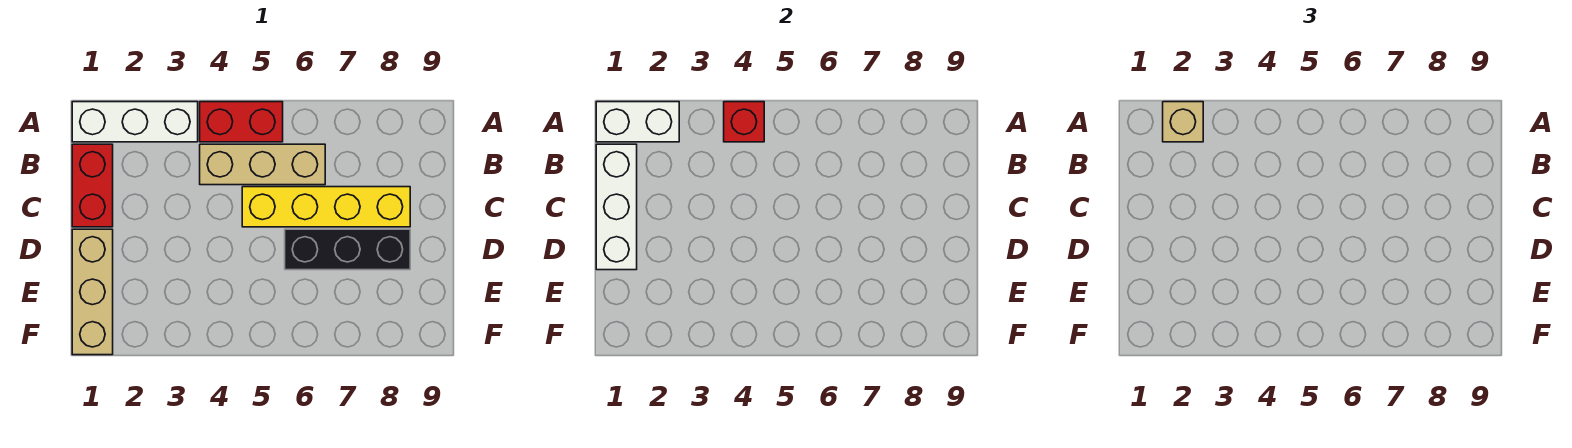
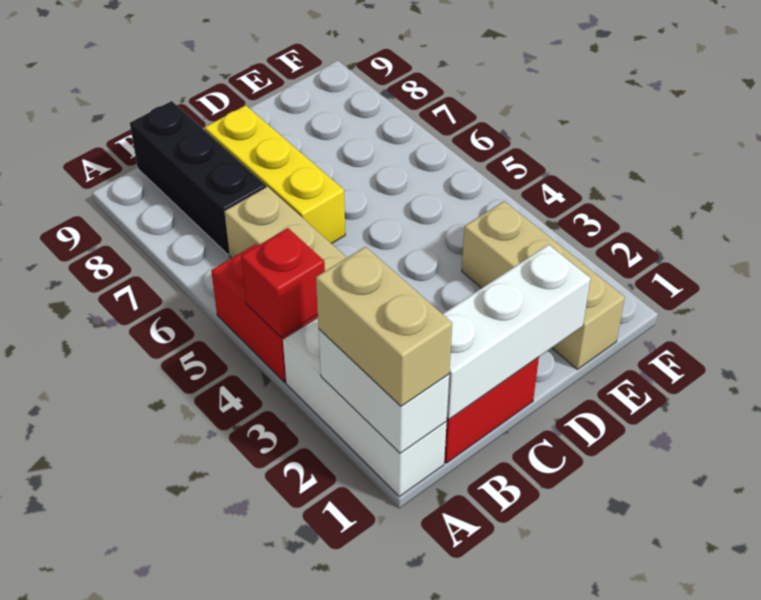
tan brick A2 level 3 -> tan brick A1:A2 level 3
yellow brick C5:C8 level 1 -> yellow brick C6:C8 level 1
tan brick D1:F1 level 1 -> tan brick E1:E3 level 1
black brick D6:D8 level 1 -> black brick B7:B9 level 1

